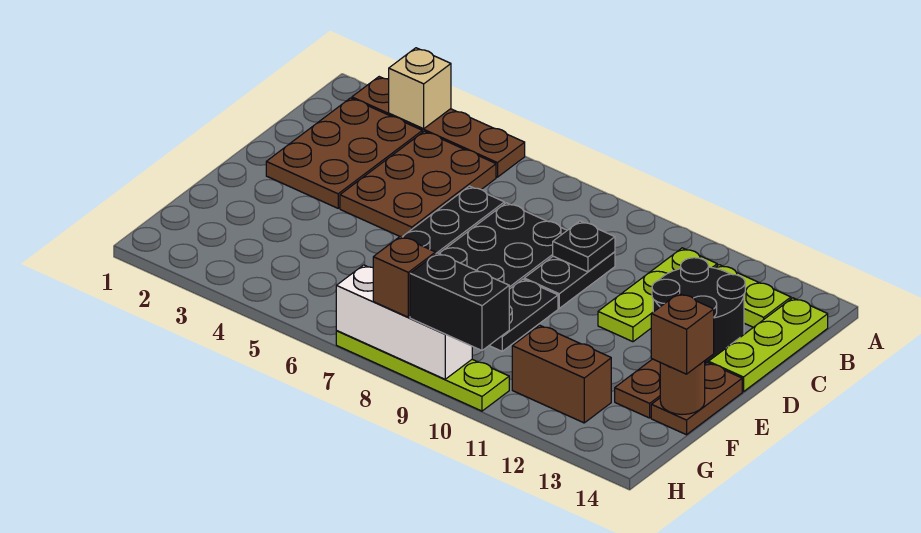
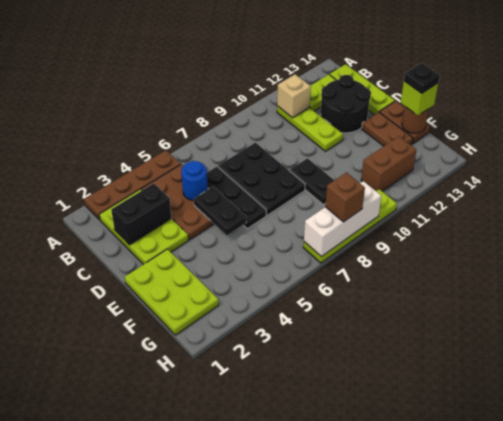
tan brick A3 level 2 -> tan brick B11 level 2
brown plate B2:D3 level 1 -> lime plate B2:D3 level 1
none -> blue round brick C5 level 2
black plate C9:D9 level 1 -> black plate D5:E5 level 2
black plate C9 level 2 -> black plate F14 level 4
none -> lime plate E1:G2 level 1
brown brick F14 level 3 -> lime brick F14 level 3
black brick H9:H10 level 3 -> black brick C2:C3 level 2

